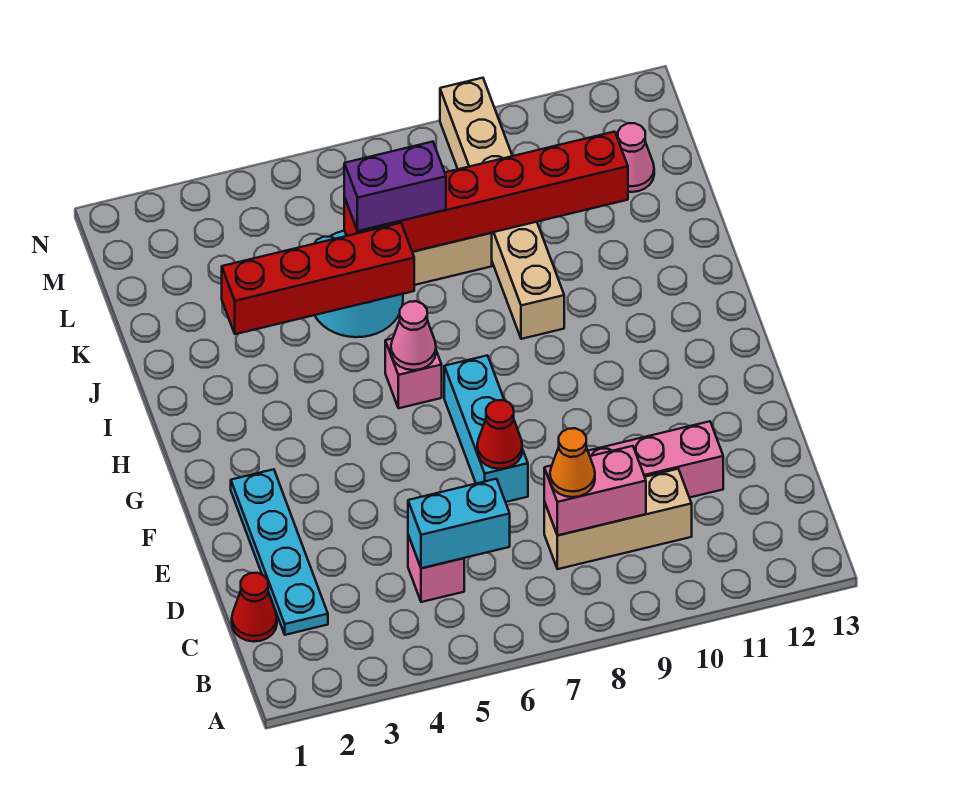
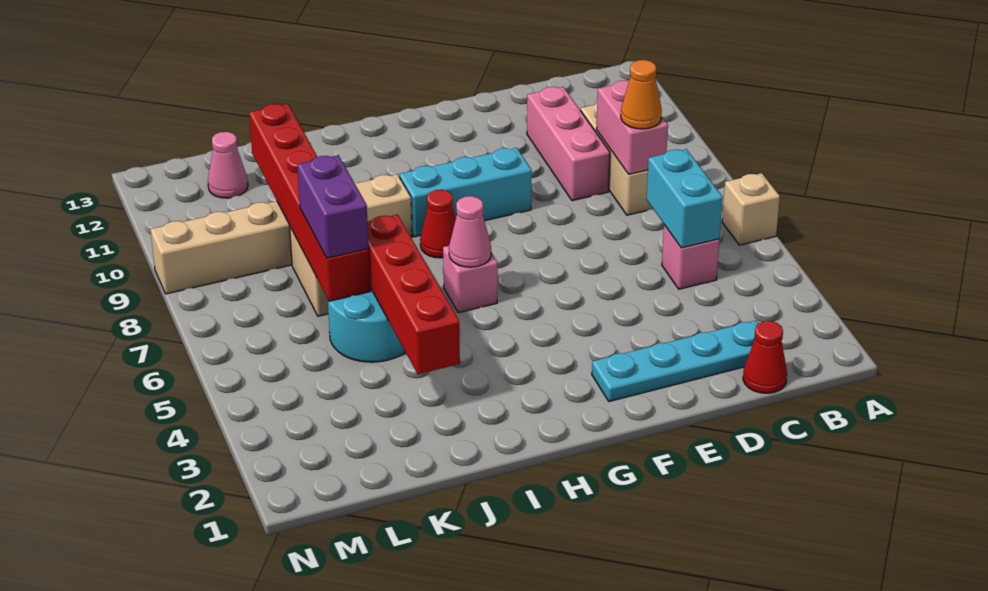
none -> tan brick A6 level 1
cyan brick E7:G7 level 1 -> cyan brick F9:H9 level 1
red cone E7 level 2 -> red cone H8 level 1

